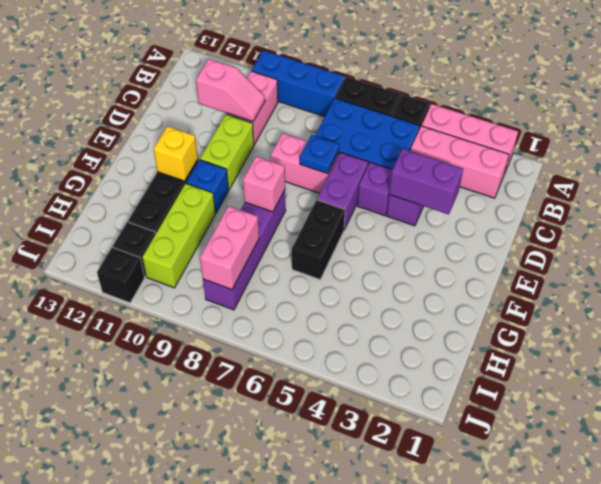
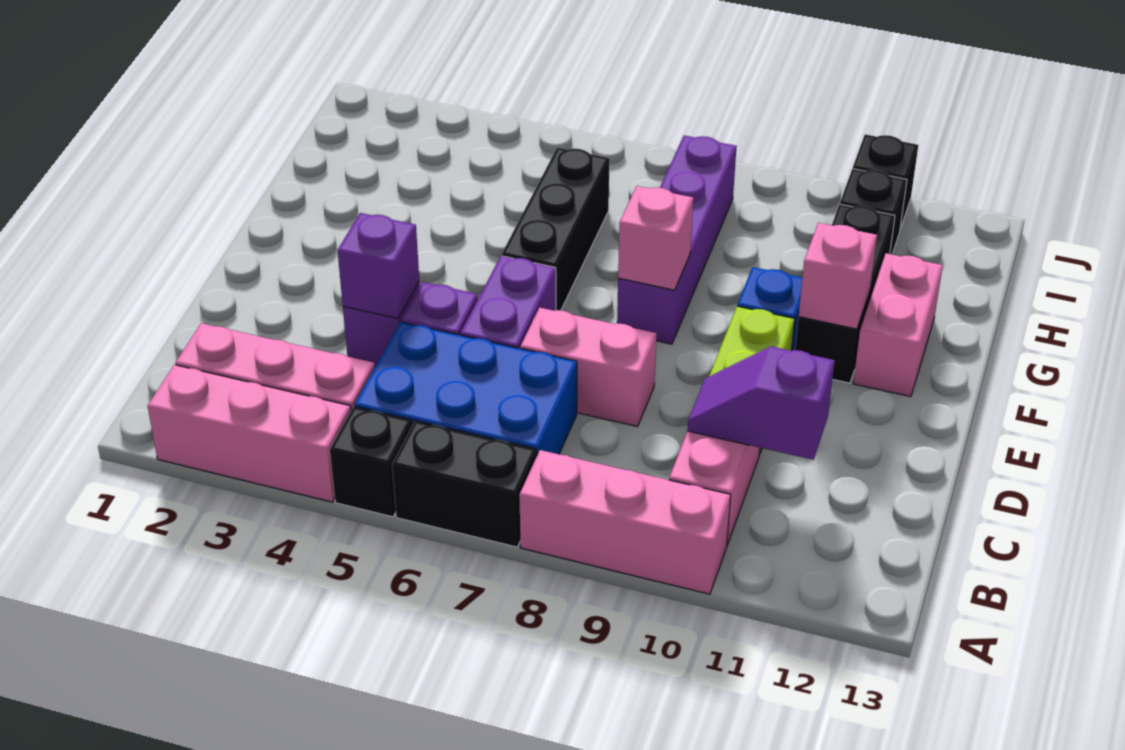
blue brick A8:A10 level 1 -> pink brick A8:A10 level 1
pink slope C10:C11 level 2 top 11 -> purple slope C10:C11 level 2 top 11
purple brick D3:D4 level 2 -> purple brick D4 level 2
blue plate D7 level 2 -> none
black brick F6:G6 level 1 -> black brick F6:H6 level 1
yellow brick F11 level 2 -> pink brick F11 level 2
lime brick G10:I10 level 1 -> none
pink brick H8:I8 level 2 -> pink brick F12:G12 level 1

